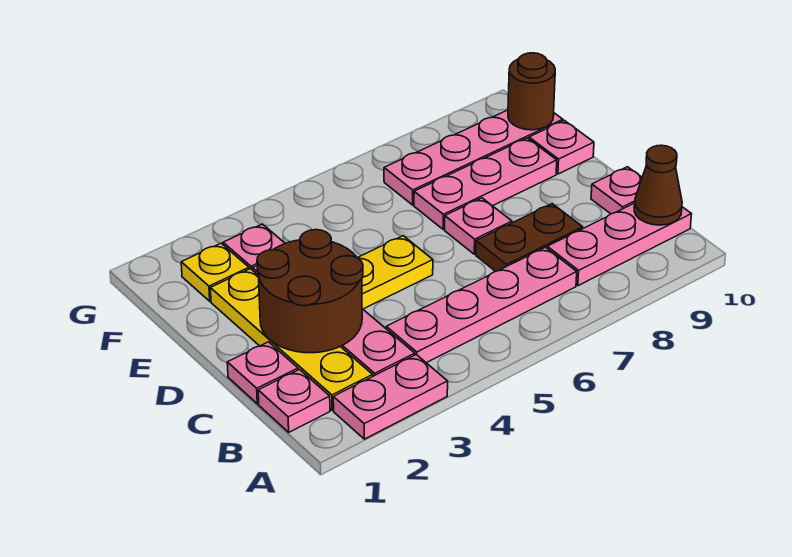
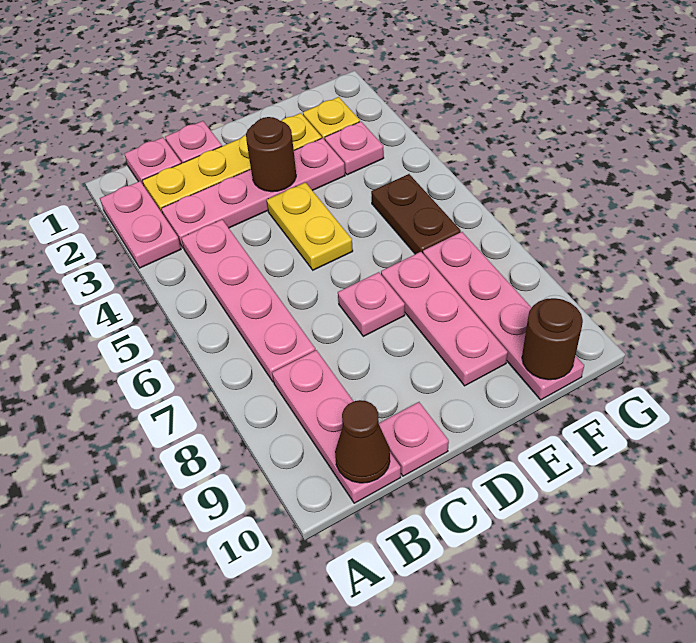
brown round brick C2:D3 level 2 -> brown round brick D3 level 2
brown plate C7:C8 level 1 -> brown plate F5:F6 level 1
pink plate E10 level 1 -> none

